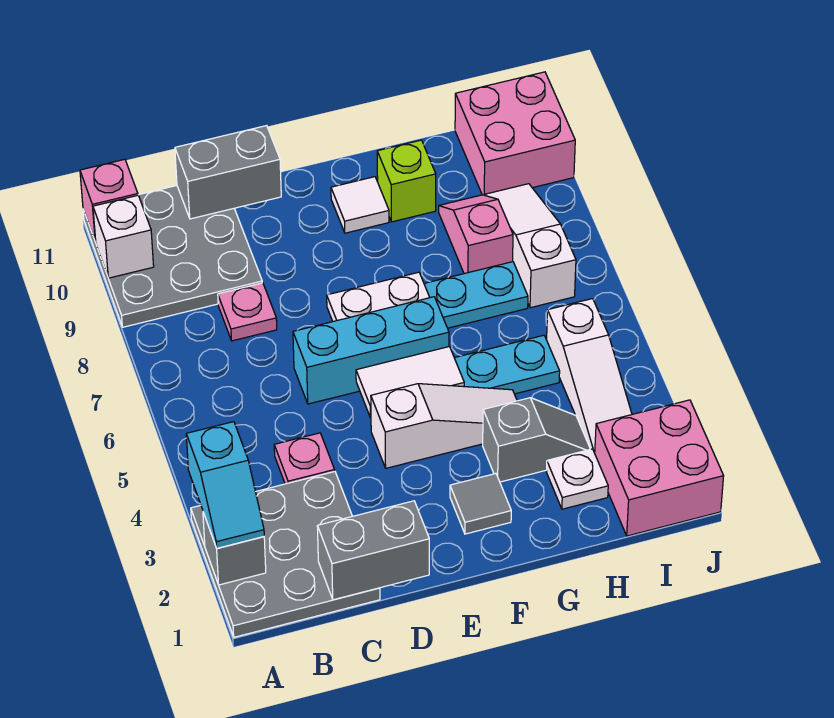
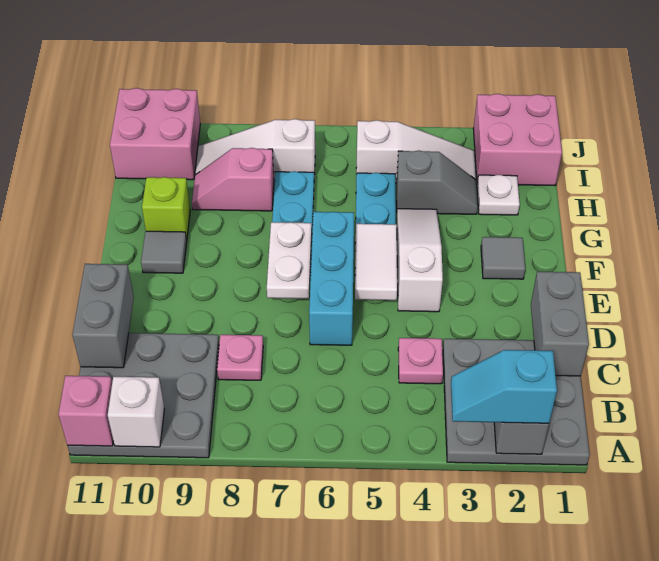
cyan slope A2:A3 level 3 top 3 -> cyan slope A2:A3 level 3 top 2
white tile F10 level 1 -> grey tile F10 level 1
grey slope G3:H3 level 1 top G -> grey slope H3:H4 level 1 top 4

